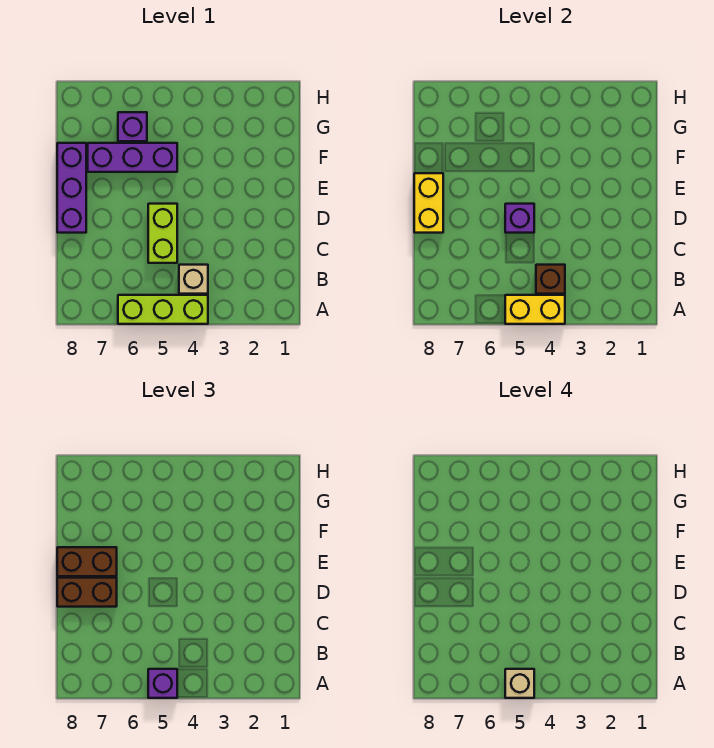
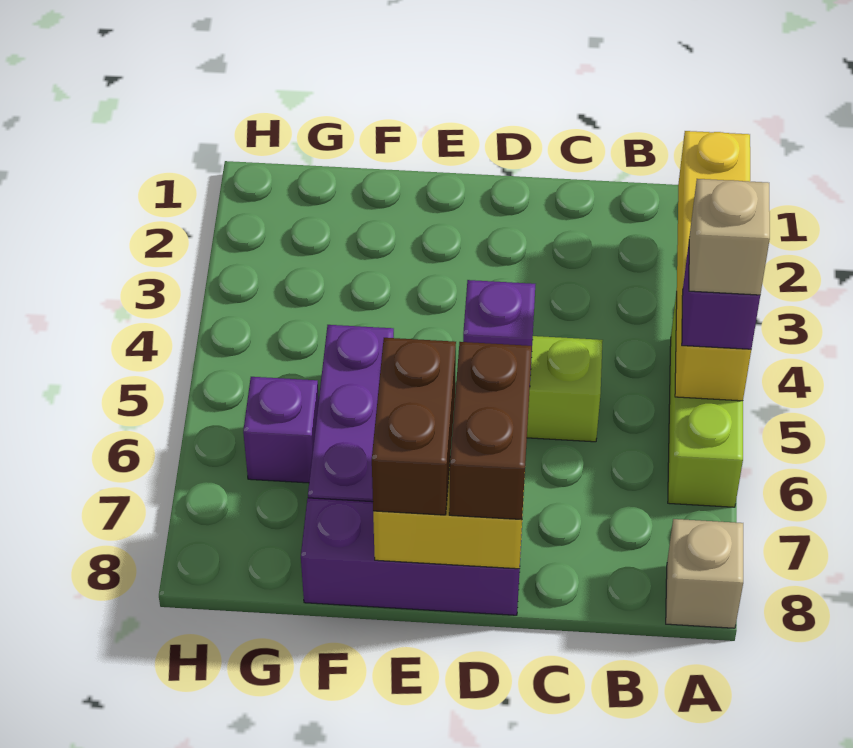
yellow brick A4:A5 level 2 -> yellow brick A2:A5 level 2
tan brick B4 level 1 -> tan brick A8 level 1
brown brick B4 level 2 -> none

